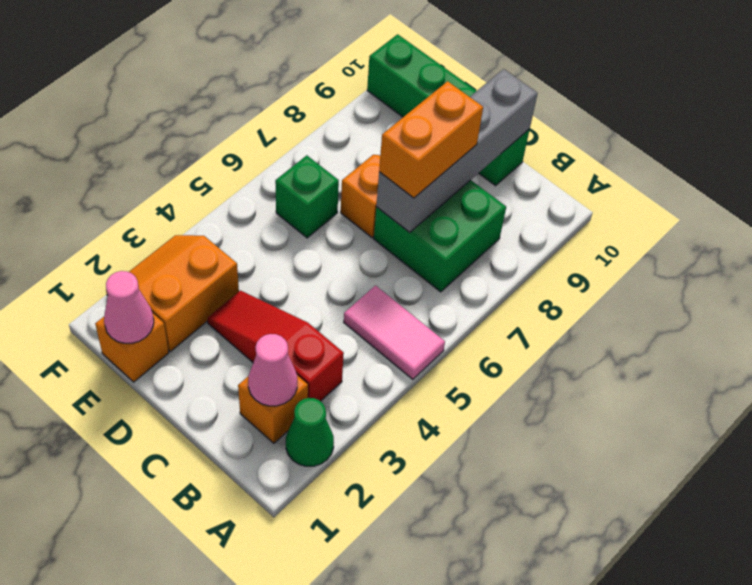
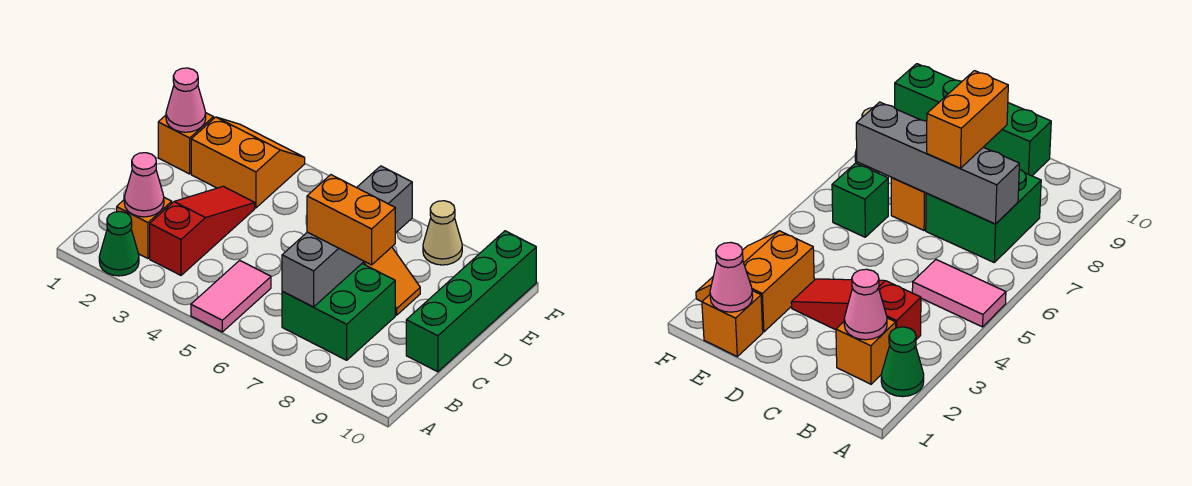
grey brick C7:C10 level 2 -> grey brick B7:E7 level 2
none -> tan cone F8 level 1

